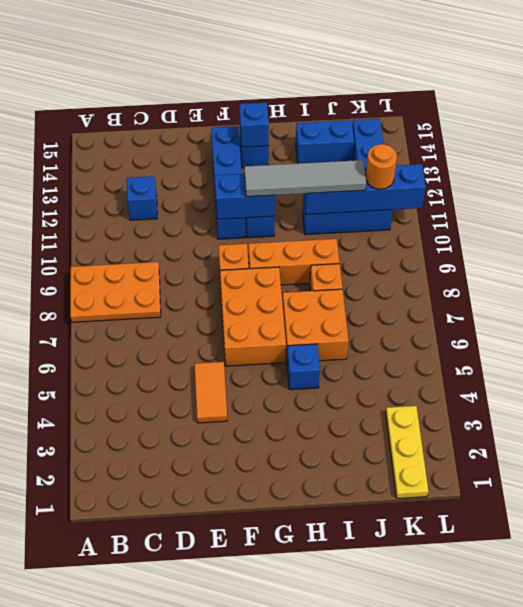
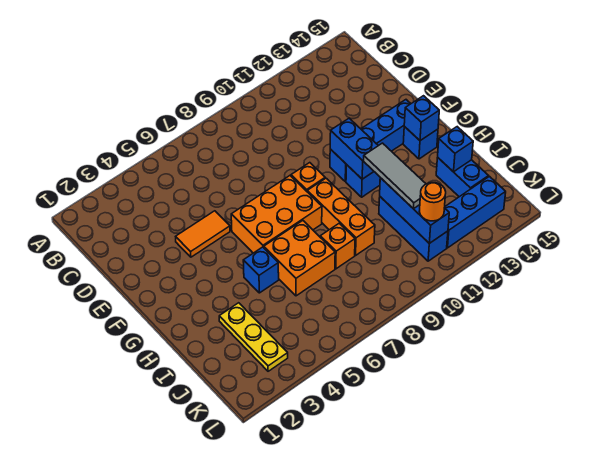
orange plate A8:C9 level 1 -> none
blue brick C12 level 1 -> blue brick I14 level 2
grey tile G11:J11 level 3 -> grey tile H11:J11 level 3
blue brick I11:L11 level 2 -> blue brick I11:K11 level 2
yellow plate K1:K3 level 1 -> yellow plate I3:K3 level 1

